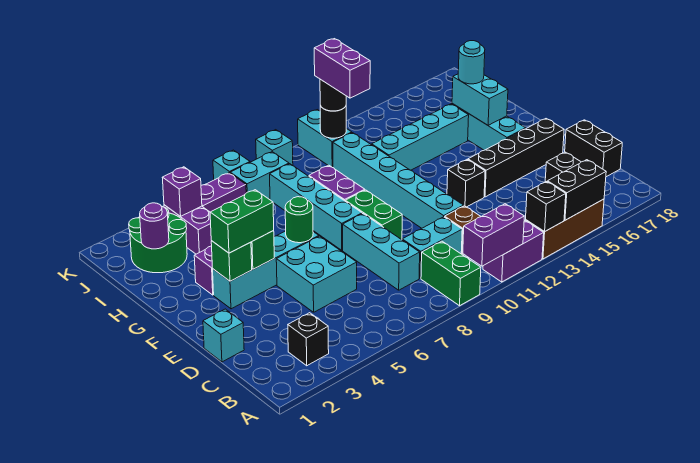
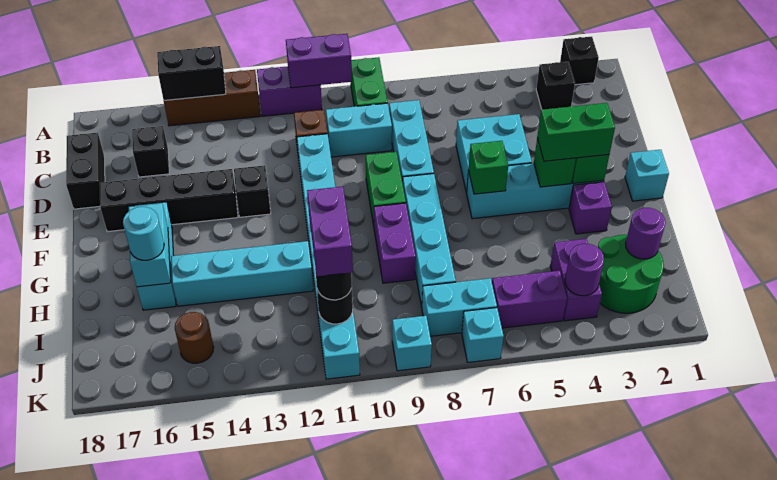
black brick A13 level 2 -> black brick A2 level 1
cyan brick D1 level 1 -> cyan brick F1 level 1
green round brick F6 level 2 -> green brick F6 level 2
purple brick J4 level 2 -> purple round brick J4 level 2
none -> brown round brick J15 level 1

